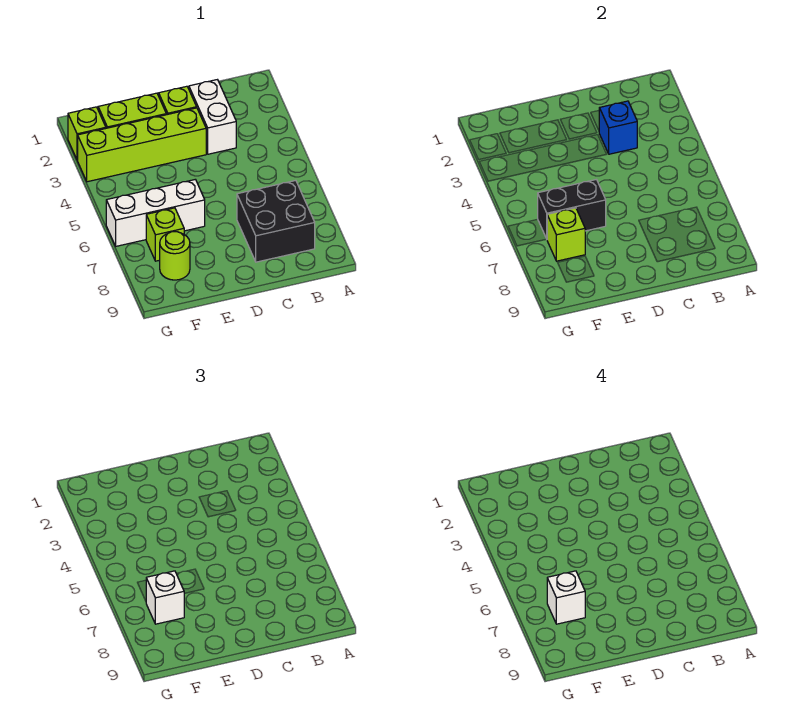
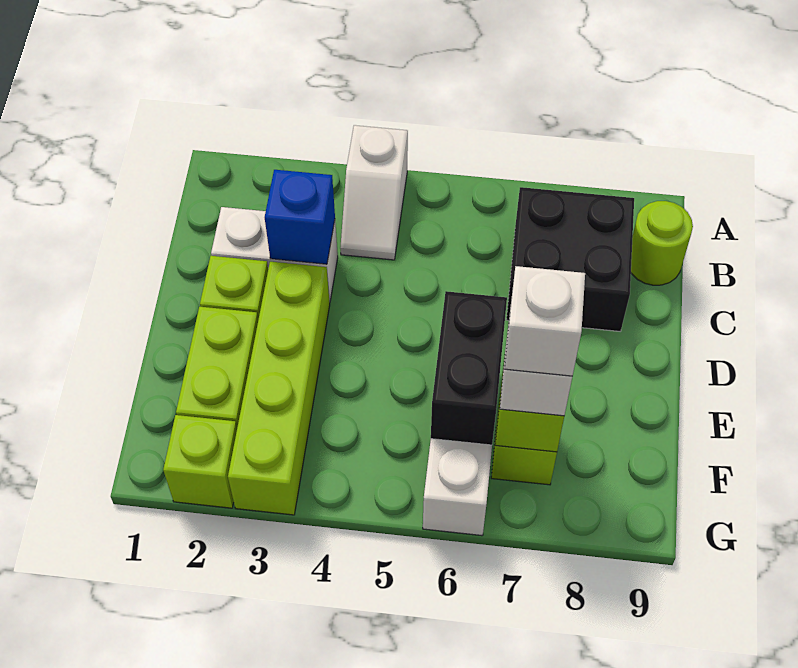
none -> white slope A4:B4 level 1 top A
lime round brick F8 level 1 -> lime round brick B9 level 1

